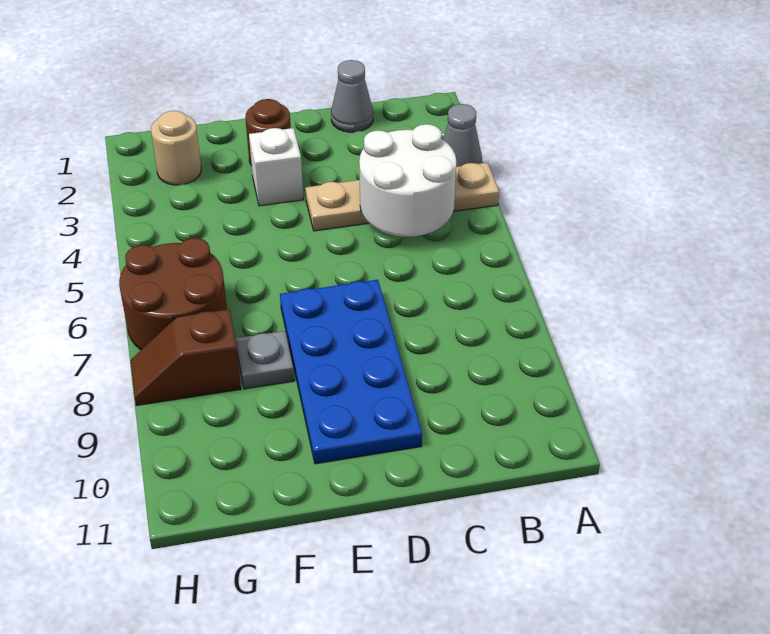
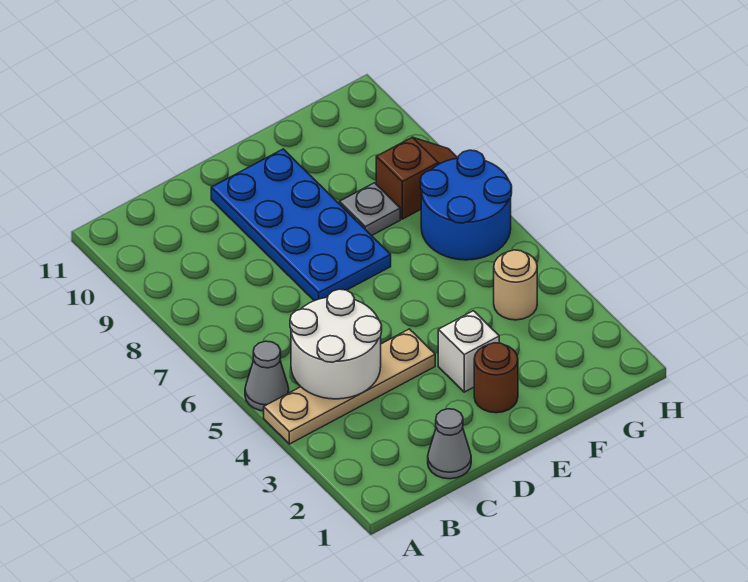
grey cone A3 level 1 -> grey cone A5 level 1
tan round brick G2 level 1 -> tan round brick G4 level 1
brown round brick G6:H7 level 1 -> blue round brick G6:H7 level 1

